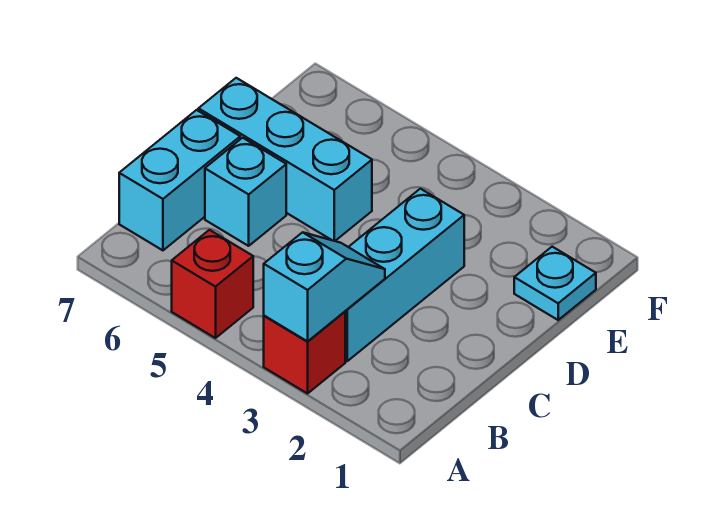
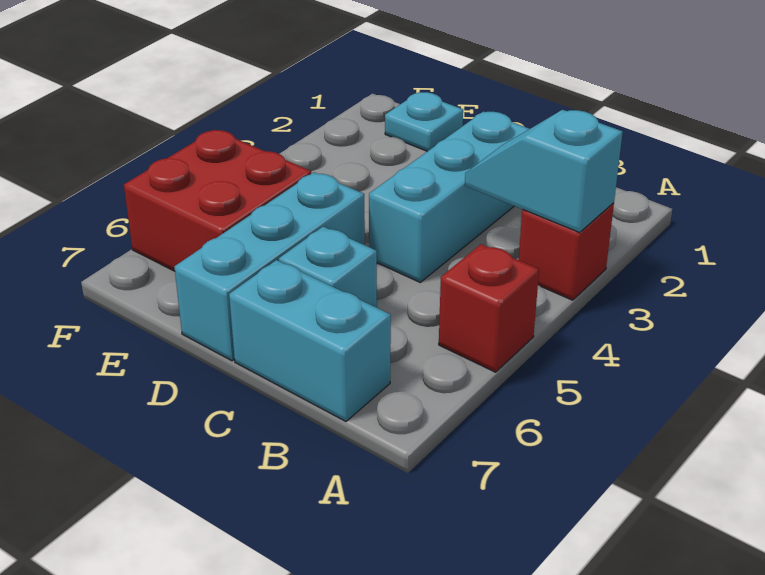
cyan brick B3:D3 level 1 -> cyan brick C2:C4 level 1
none -> red brick E5:F6 level 1

